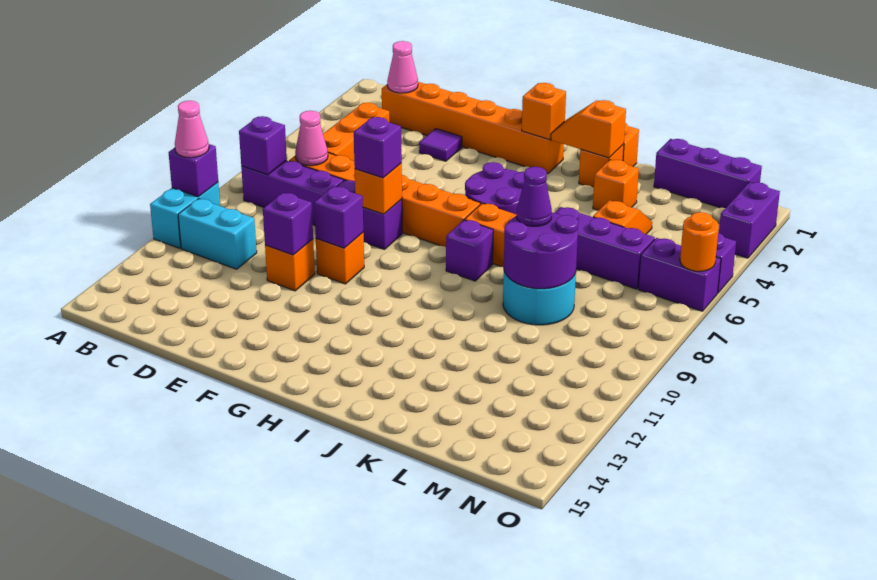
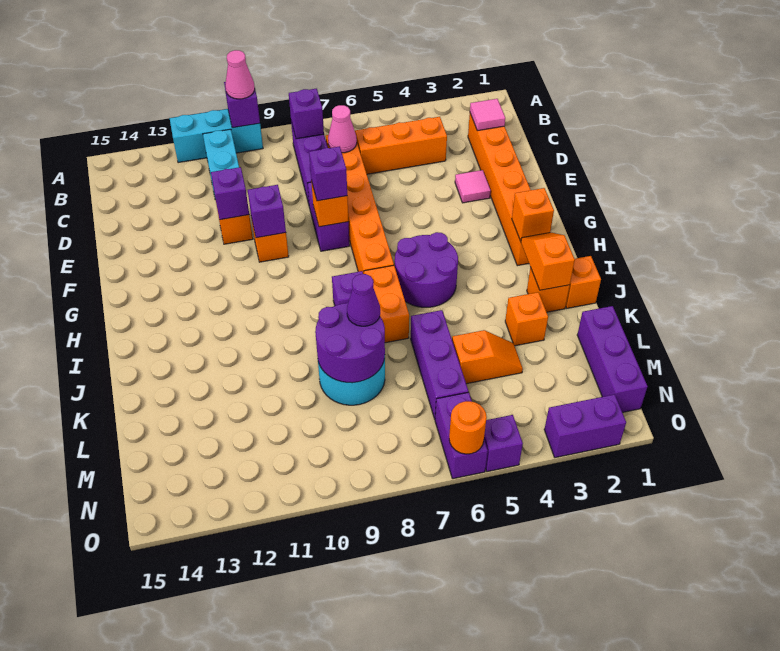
cyan brick A10:A11 level 1 -> cyan brick A10:A12 level 1
pink cone C2 level 2 -> pink tile C2 level 2
purple tile E3 level 1 -> pink tile E3 level 1

